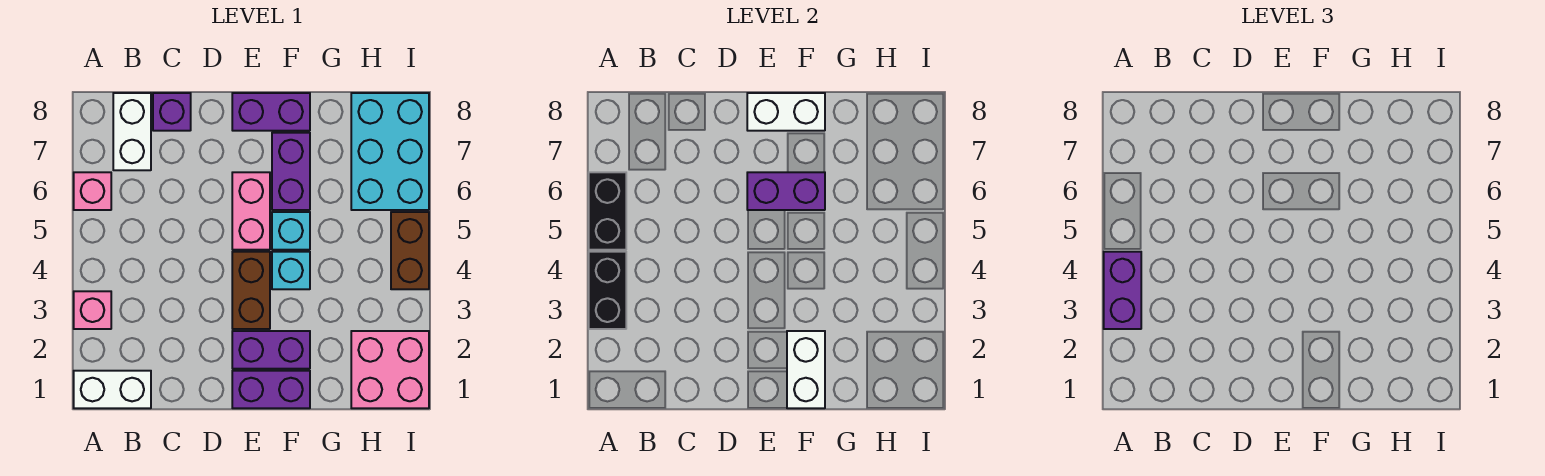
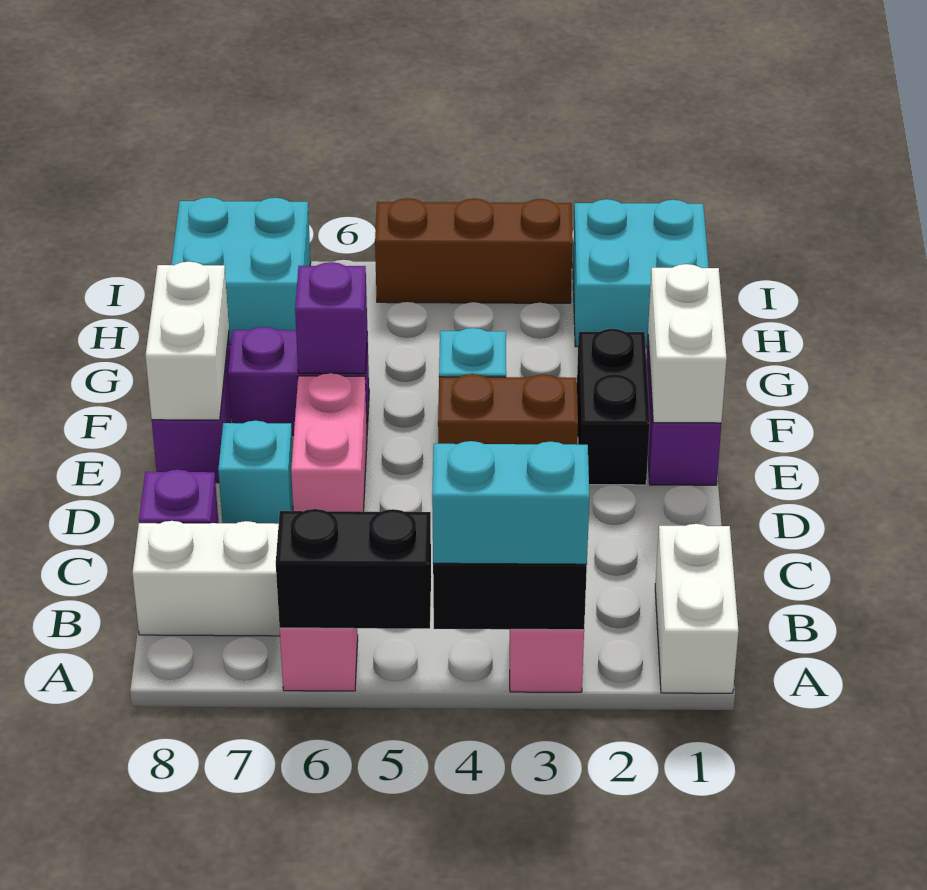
purple brick A3:A4 level 3 -> cyan brick A3:A4 level 3
purple brick E2:F2 level 1 -> black brick E2:F2 level 1
pink brick E5:E6 level 1 -> pink brick D6:E6 level 1
purple brick E6:F6 level 2 -> purple brick F6 level 2
white brick F1:F2 level 2 -> white brick E1:F1 level 2
cyan brick F5 level 1 -> cyan brick D7 level 1
pink brick H1:I2 level 1 -> cyan brick H1:I2 level 1
cyan brick H6:I8 level 1 -> cyan brick H7:I8 level 1
brown brick I4:I5 level 1 -> brown brick I3:I5 level 1

